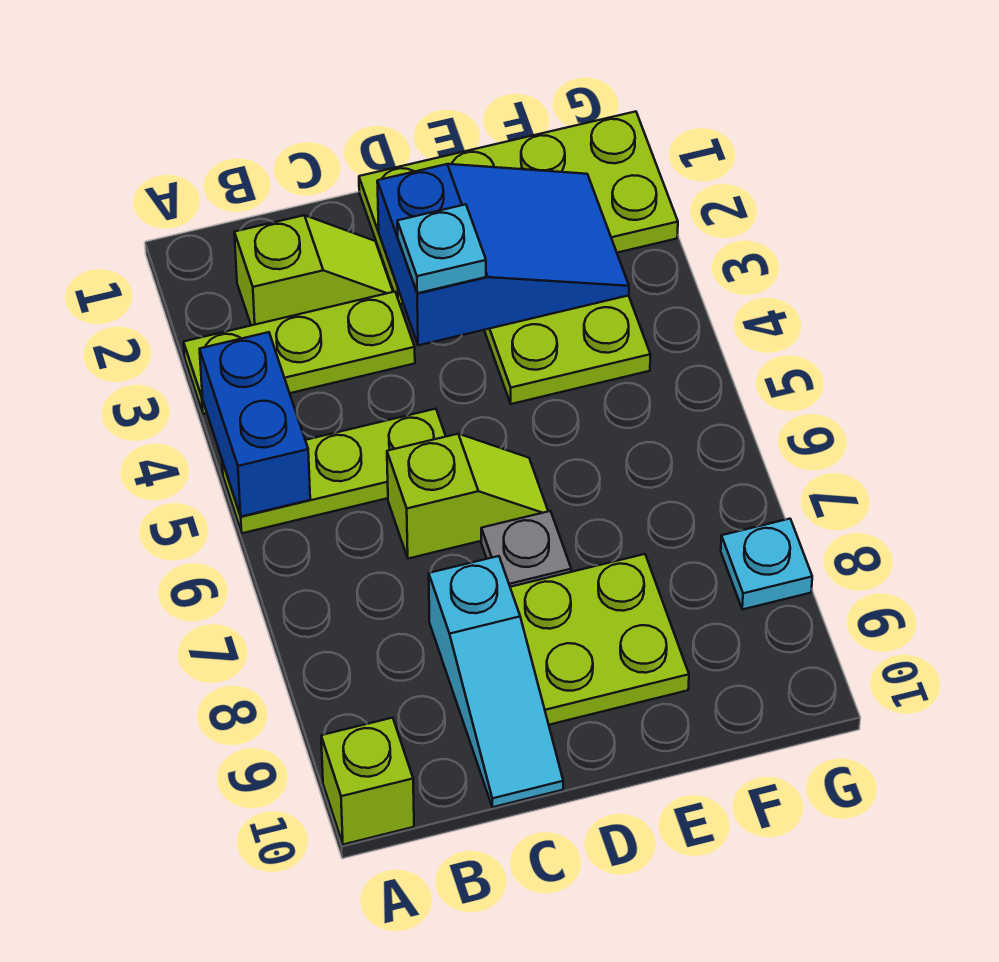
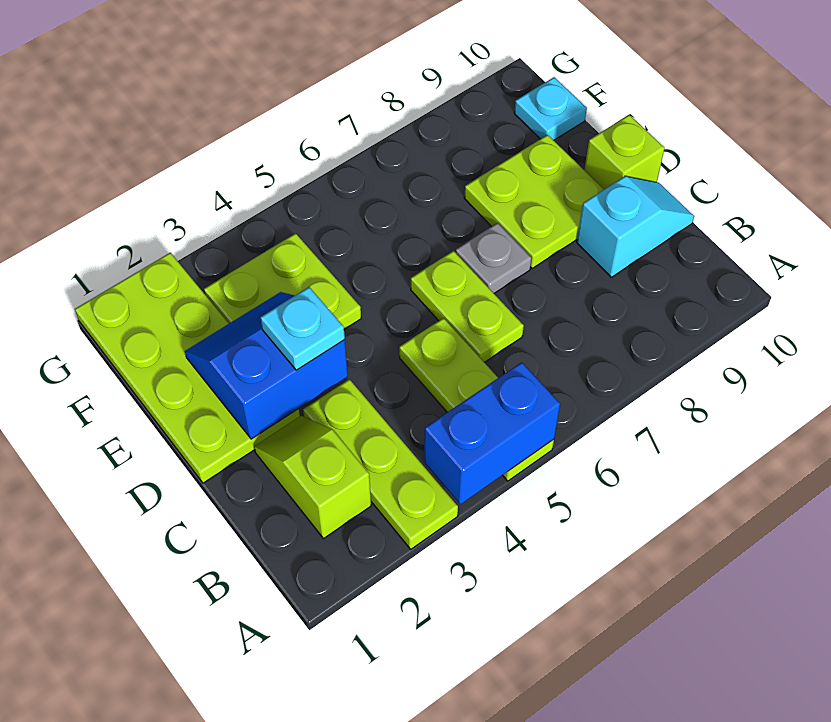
lime brick A10 level 1 -> lime brick D10 level 1
lime slope C6:D6 level 1 top C -> lime plate C6:D6 level 1
cyan slope C8:C10 level 1 top 8 -> cyan slope C9:C10 level 1 top 9
blue slope D2:F3 level 2 top D -> blue slope D2:E3 level 2 top D
cyan plate G8 level 1 -> cyan plate F10 level 1

